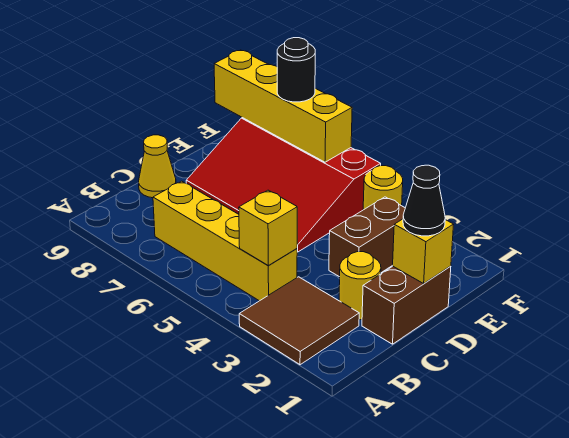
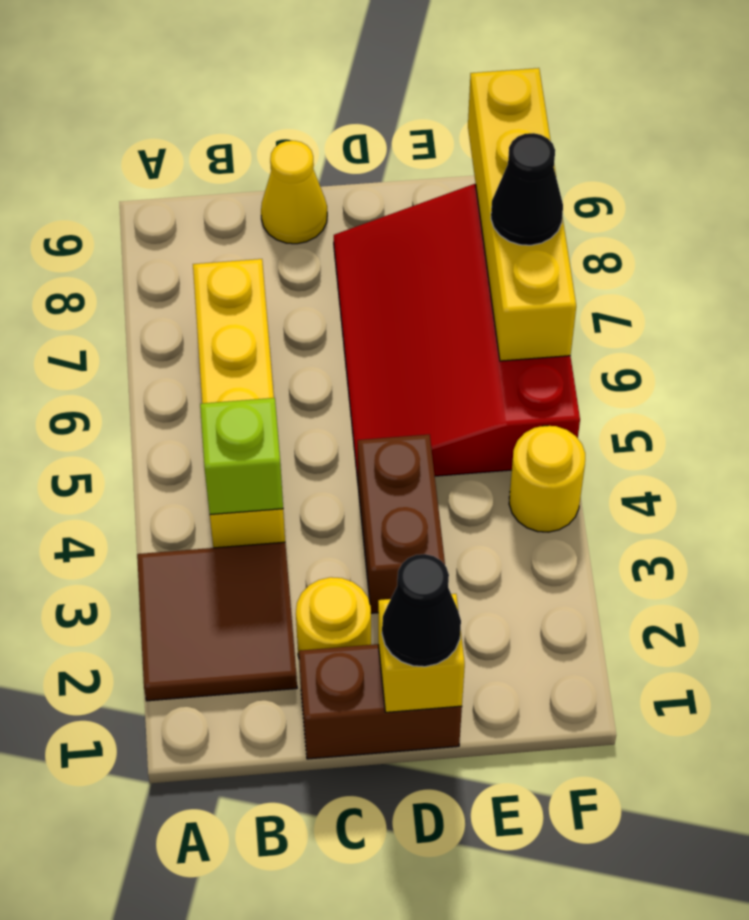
yellow brick B4 level 2 -> lime brick B4 level 2
brown brick D3:E3 level 1 -> brown brick D3:D4 level 1
black round brick F7 level 3 -> black cone F7 level 3

